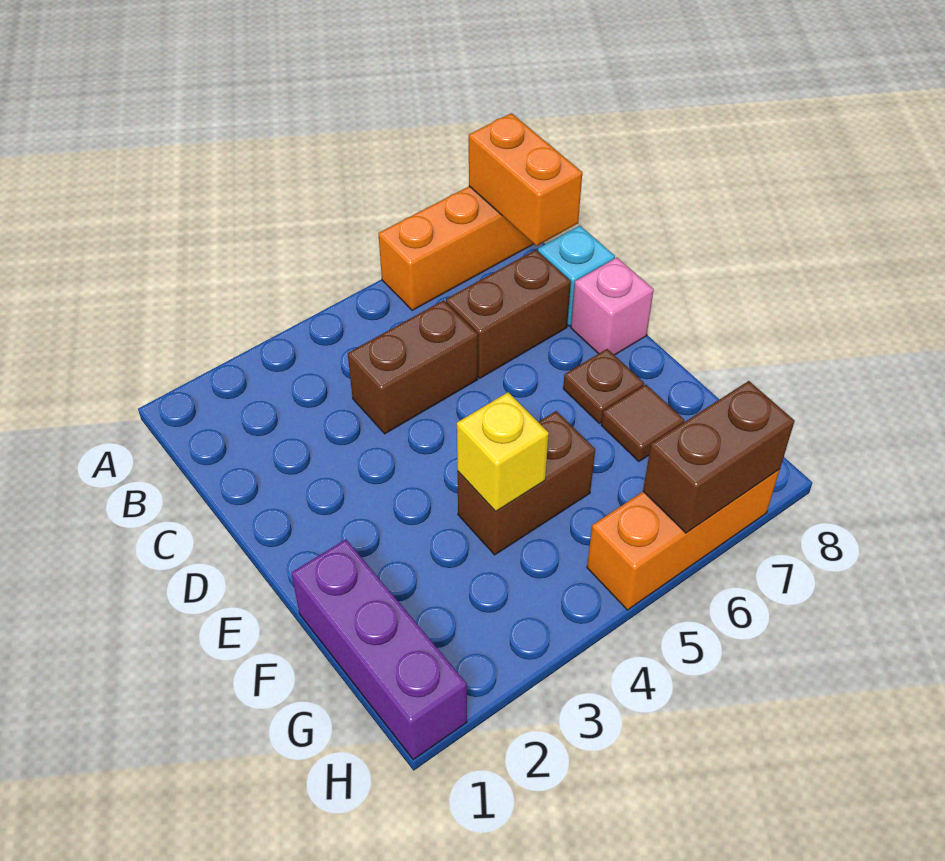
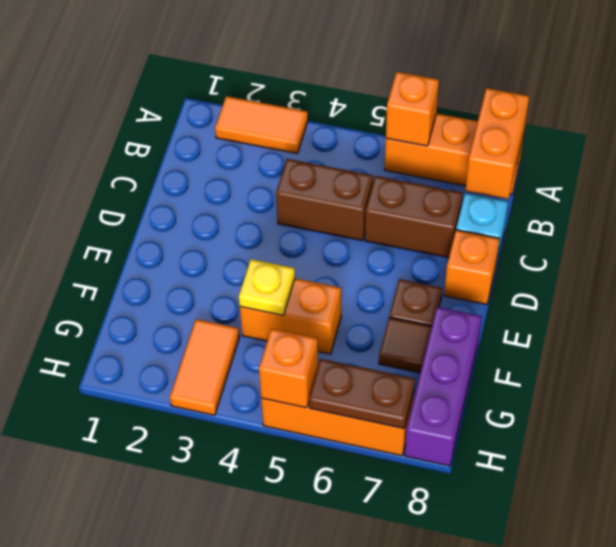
none -> orange tile A2:A3 level 1
none -> orange brick A6 level 2
pink brick D8 level 1 -> orange brick D8 level 1
purple brick F1:H1 level 1 -> purple brick F8:H8 level 1
brown brick F4:F5 level 1 -> orange brick F4:F5 level 1
yellow brick F4 level 2 -> yellow plate F4 level 2
none -> orange tile G3:H3 level 1
none -> orange brick H5 level 2
brown brick H6:H7 level 2 -> brown plate H6:H7 level 2

